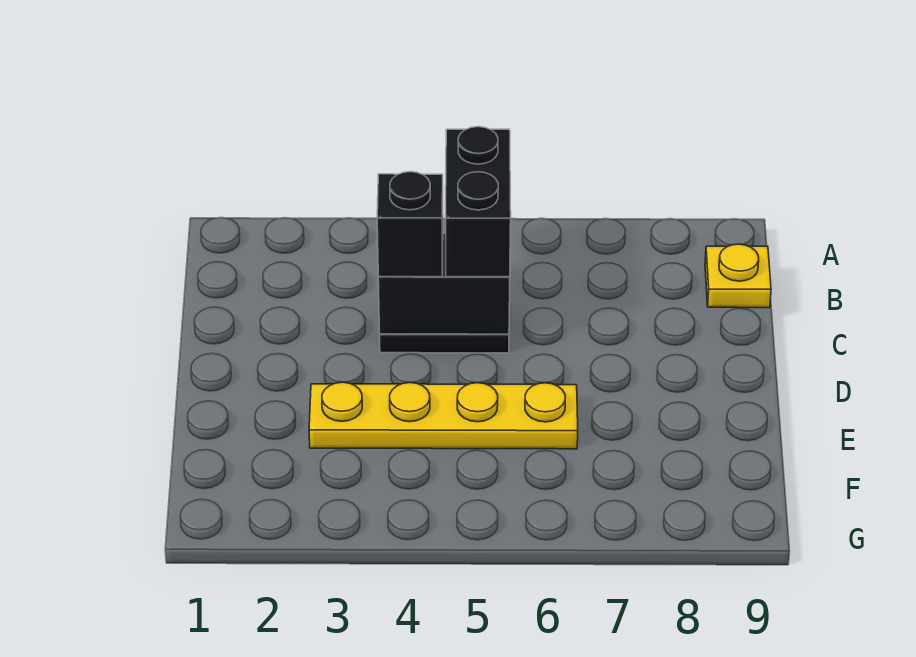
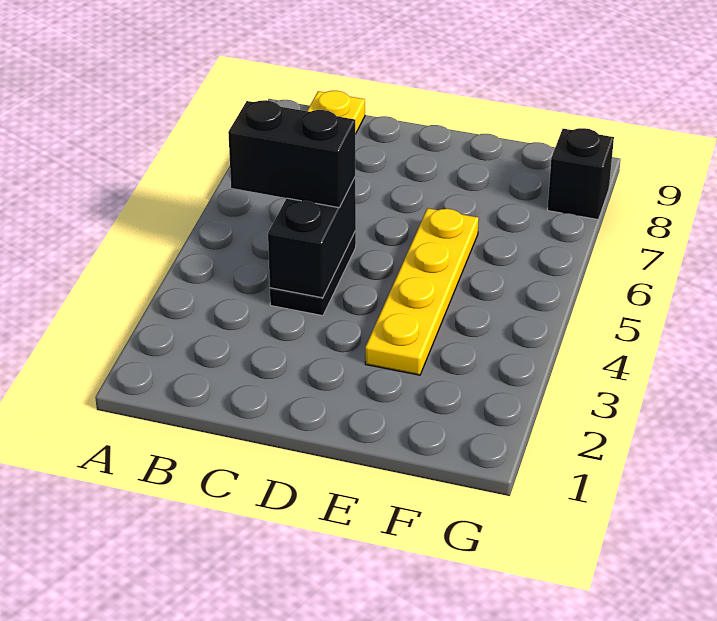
black brick C4 level 3 -> black brick G8 level 1

